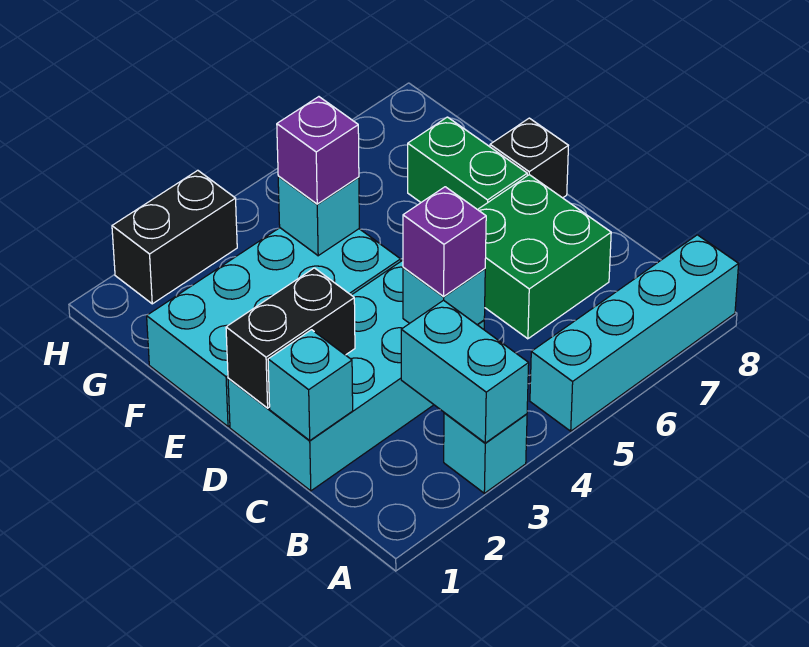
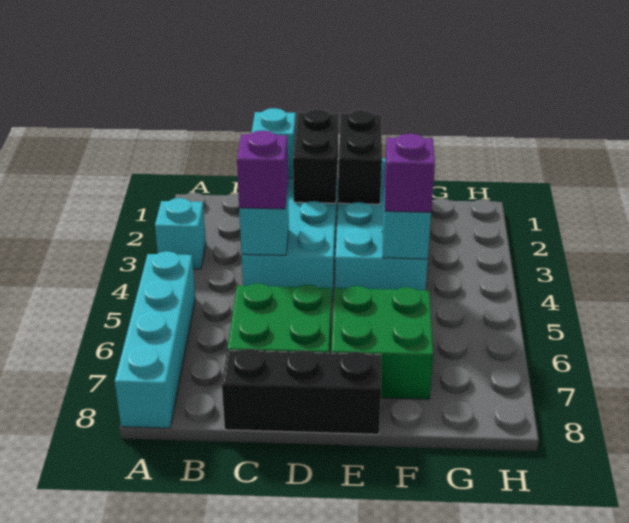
cyan brick A3:B3 level 2 -> none
green brick E7:F7 level 1 -> green brick E6:F7 level 1
black brick E8 level 1 -> black brick C8:E8 level 1
black brick H2:H3 level 1 -> black brick E1:E2 level 2

